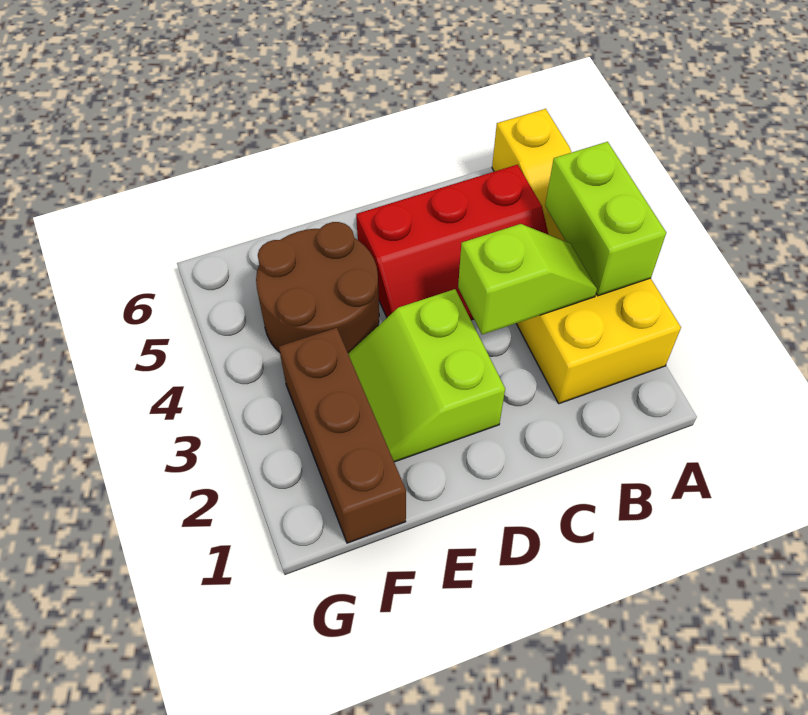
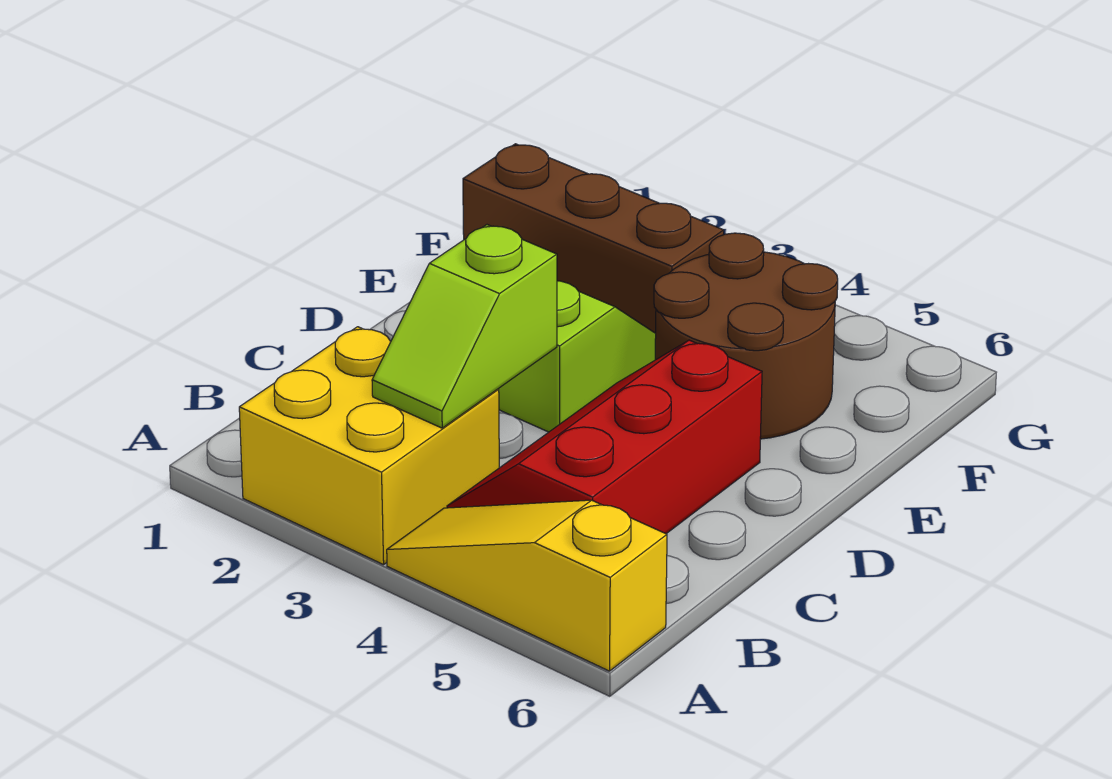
lime brick A3:A4 level 2 -> none

